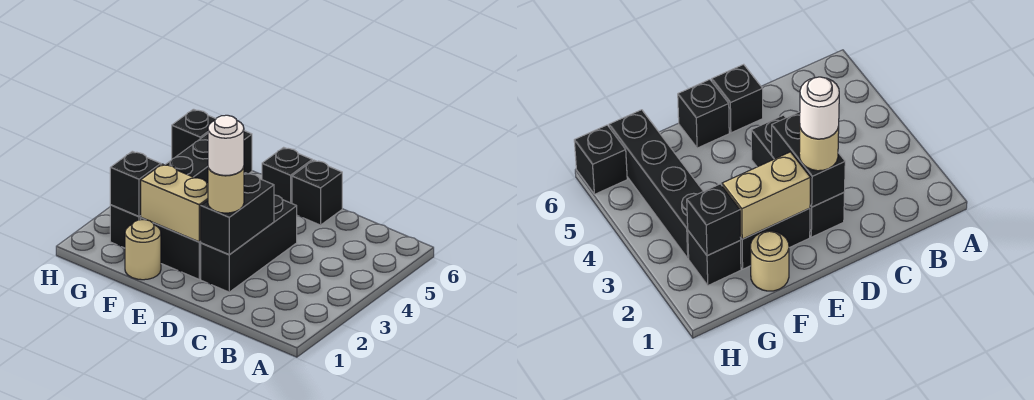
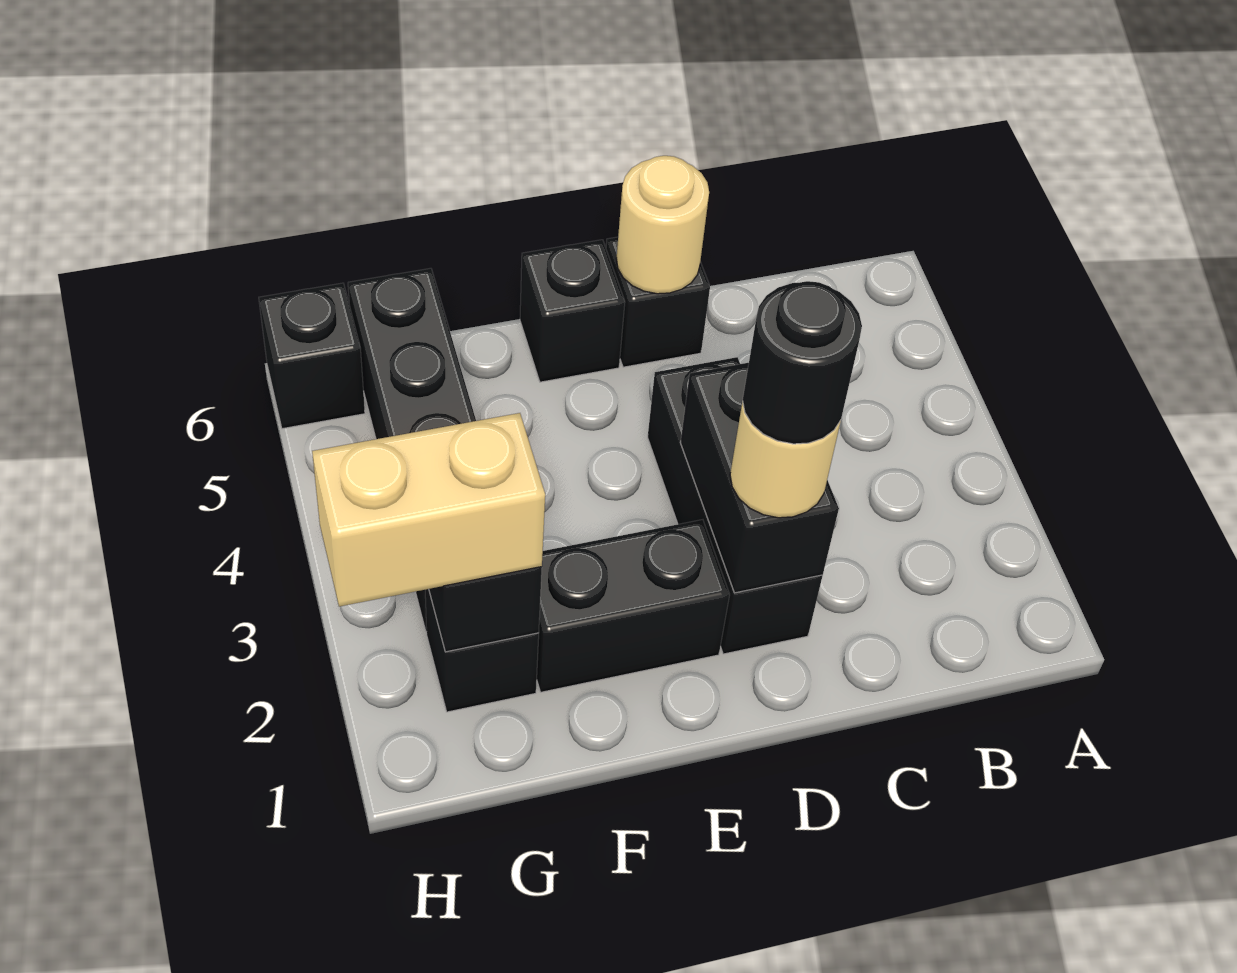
white round brick D2 level 4 -> black round brick D2 level 4
tan brick E2:F2 level 2 -> tan brick G2:H2 level 3
tan round brick F1 level 1 -> tan round brick D6 level 2

